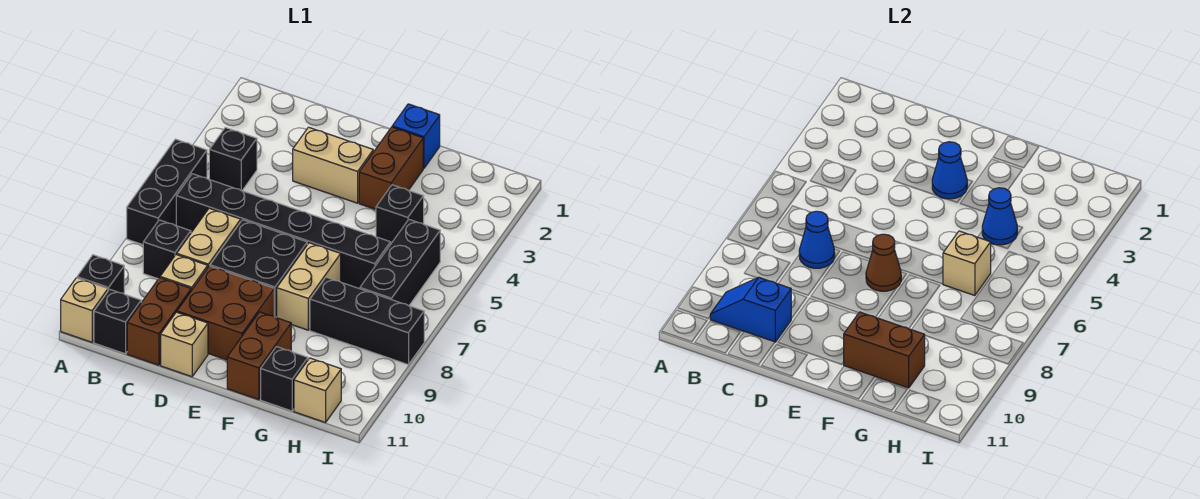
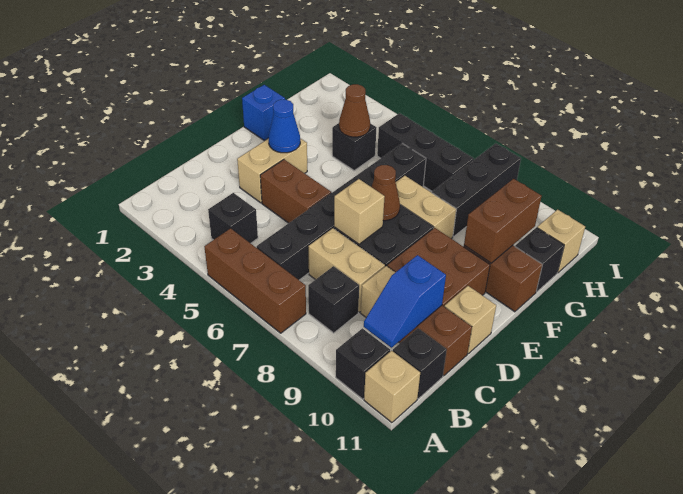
black brick A5:A7 level 1 -> brown brick A5:A7 level 1
blue cone C7 level 2 -> none
brown brick F2:F3 level 1 -> brown brick D4:D5 level 1
blue cone G4 level 2 -> brown cone G4 level 2
tan brick G6 level 2 -> tan brick D7 level 2

